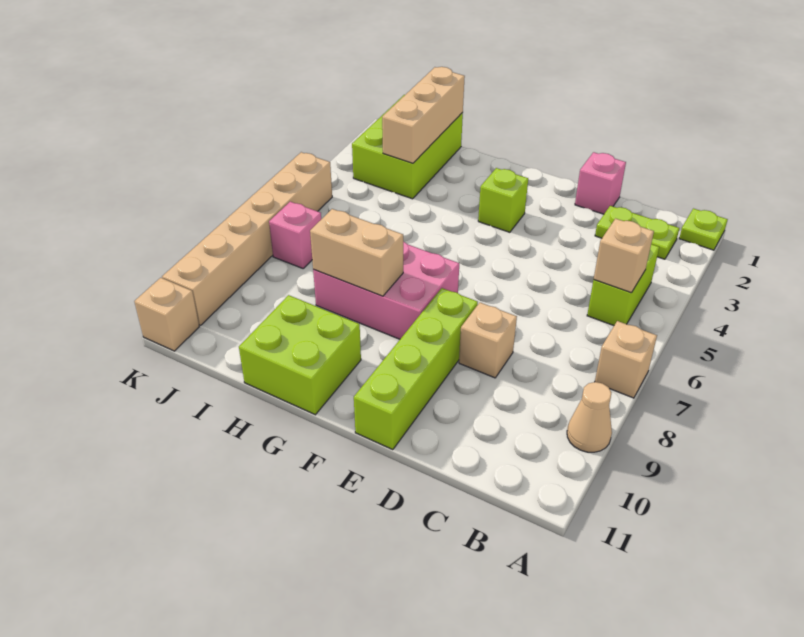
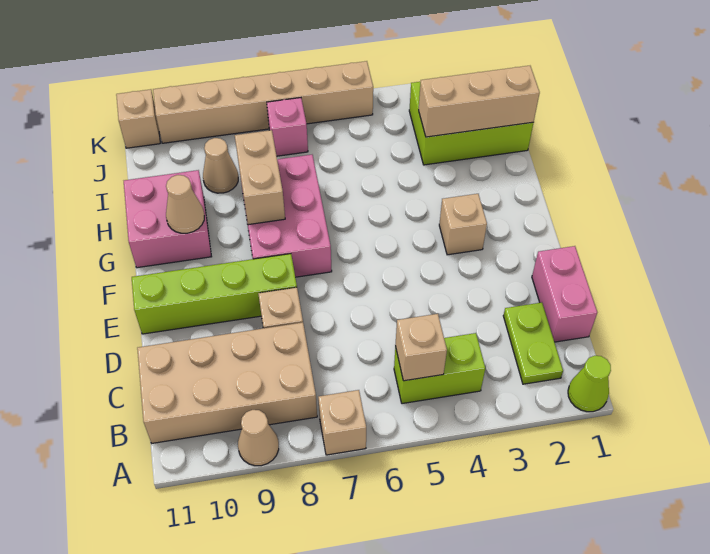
lime plate A1 level 1 -> lime cone A1 level 1
none -> tan brick B8:C11 level 1
pink brick D1 level 1 -> pink brick C1:D1 level 1
lime brick F3 level 1 -> tan brick F3 level 1
lime brick G10:H11 level 1 -> pink brick G10:H11 level 1
none -> tan cone G10 level 2
none -> tan cone I9 level 1

